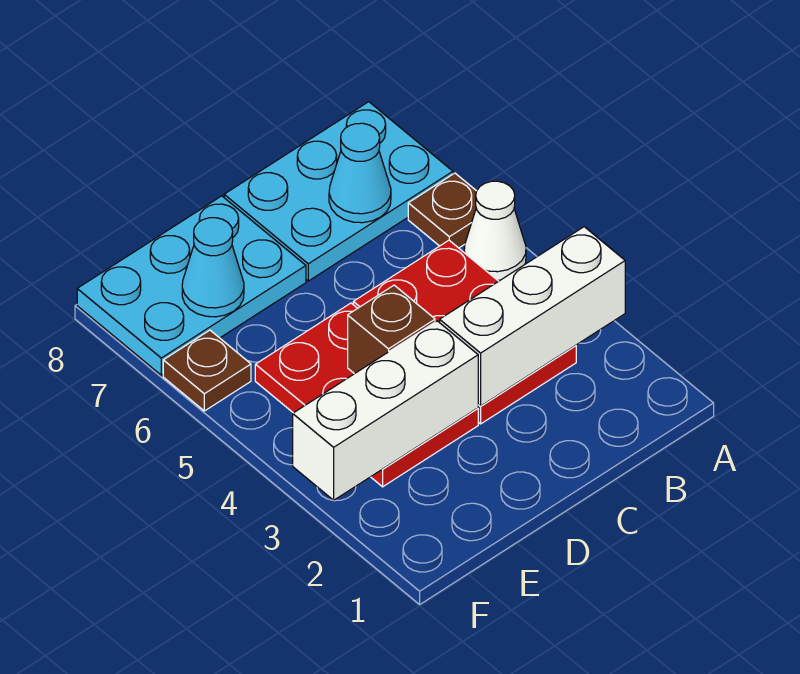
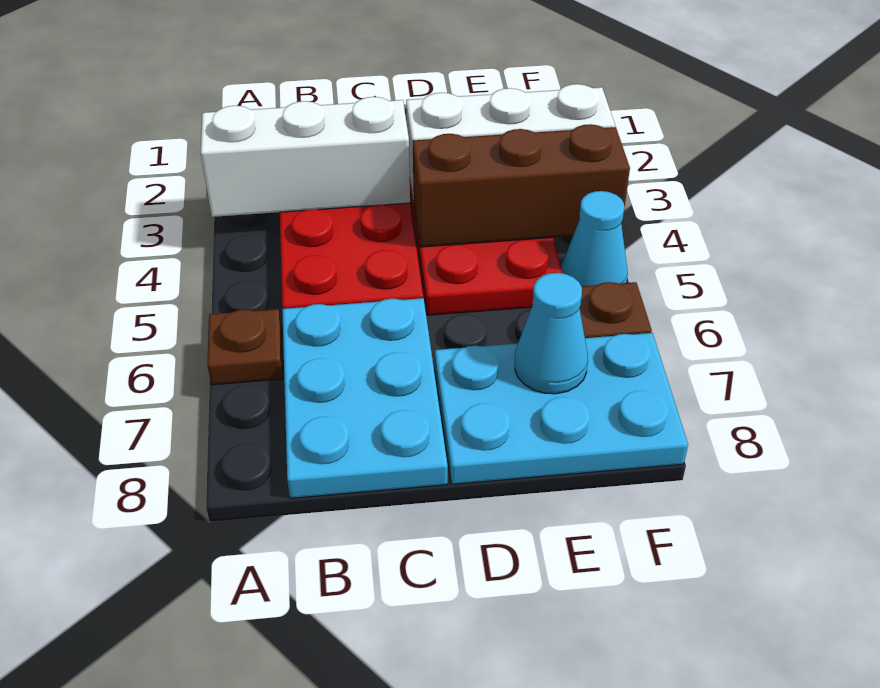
white cone A5 level 1 -> none
cyan plate A7:C8 level 1 -> cyan plate B6:C8 level 1
cyan cone B7 level 2 -> cyan cone F5 level 1
brown brick D4 level 2 -> brown brick D4:F4 level 2

